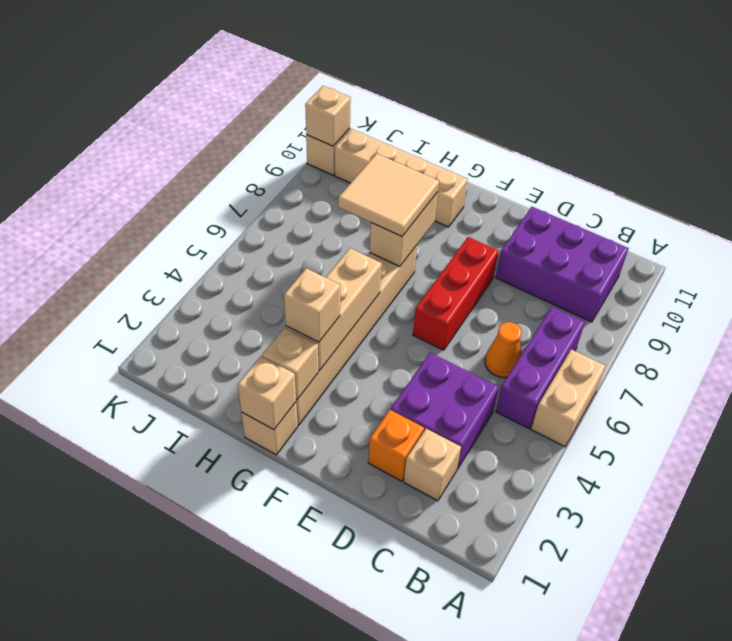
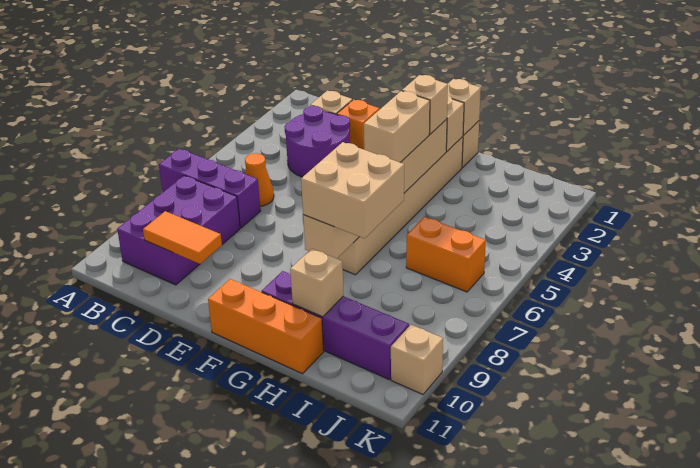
tan brick A5:A6 level 1 -> tan brick G4:G5 level 3
purple brick B5:B7 level 1 -> purple brick A7:C7 level 1
purple brick B9:D10 level 1 -> purple brick B8:C10 level 1
purple brick C3:D4 level 1 -> purple round brick C3:D4 level 1
none -> orange tile C10:D10 level 2
red brick E6:E8 level 1 -> none
none -> orange brick F11:H11 level 1
tan tile G7:H8 level 3 -> tan brick G7:H8 level 3
tan brick G10:J10 level 1 -> purple brick G10:J10 level 1
none -> orange brick I6:J6 level 1
tan brick K10 level 2 -> tan brick H10 level 2

